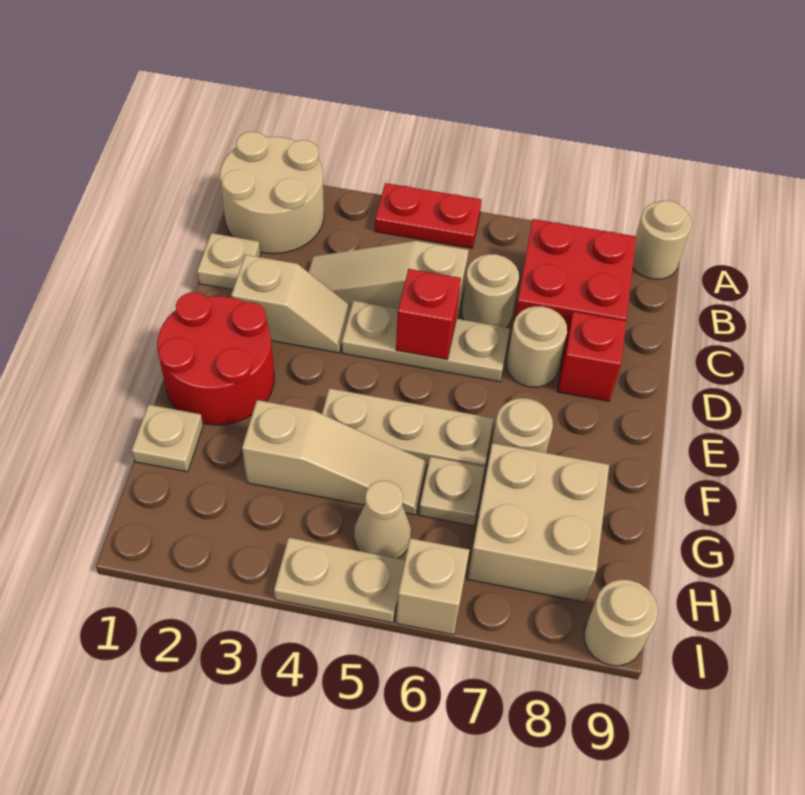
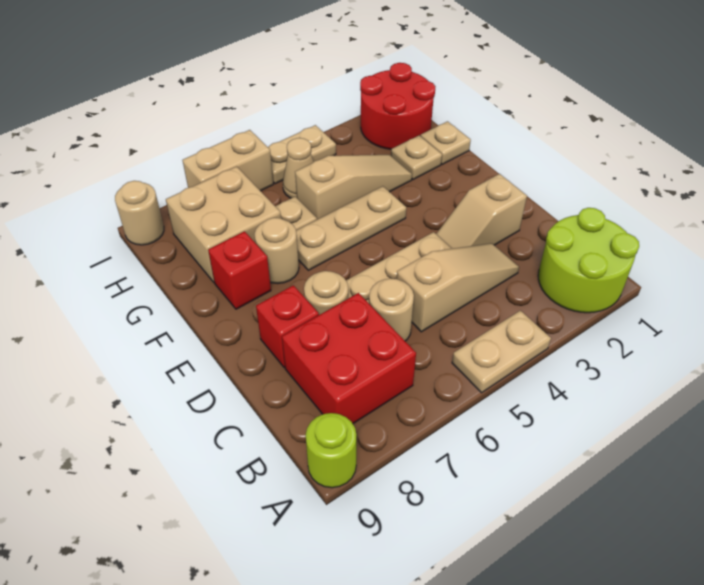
tan round brick A1:B2 level 1 -> lime round brick A1:B2 level 1
red plate A4:A5 level 1 -> tan plate A4:A5 level 1
tan round brick A9 level 1 -> lime round brick A9 level 1
tan plate C1 level 1 -> tan plate G2 level 1
red brick D5 level 2 -> red brick F8 level 1
red round brick E1:F2 level 1 -> red round brick H1:I2 level 1
tan slope G3:G5 level 1 top 3 -> tan slope G3:G5 level 1 top 5
tan brick I6 level 1 -> tan brick I6:I7 level 1

